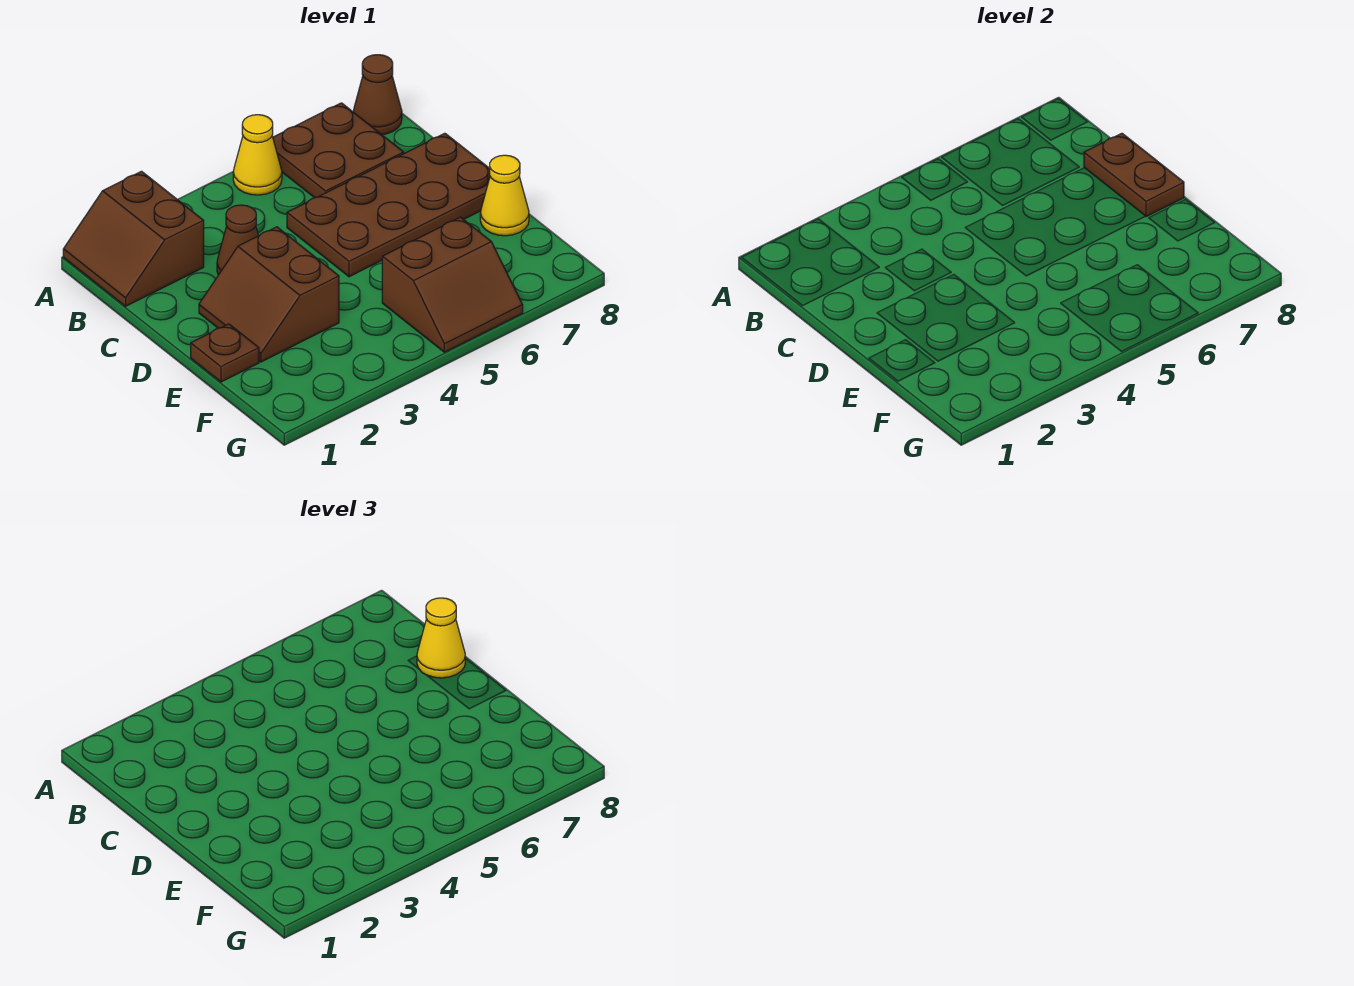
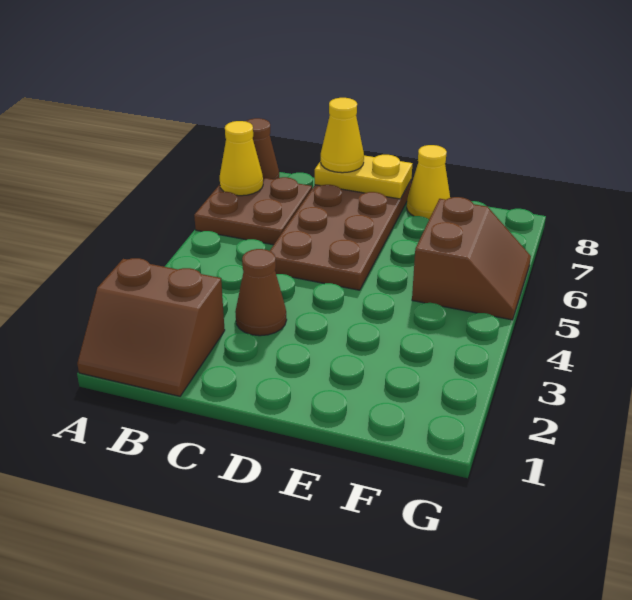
yellow cone A5 level 1 -> yellow cone A7 level 2
brown plate C8:D8 level 2 -> yellow plate C8:D8 level 2
brown slope D2:E3 level 1 top 3 -> none
brown plate E1 level 1 -> none

